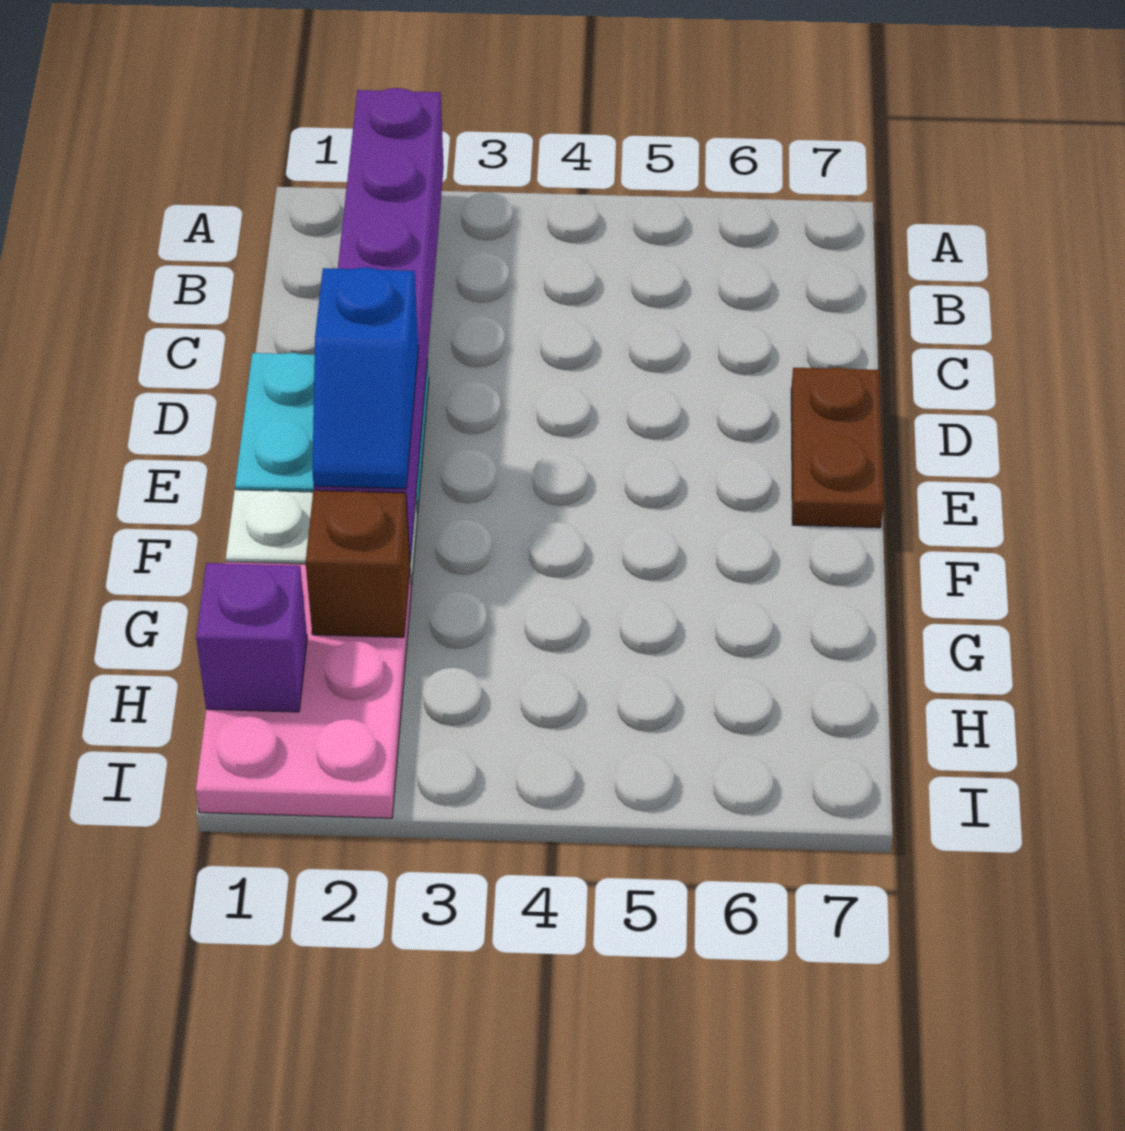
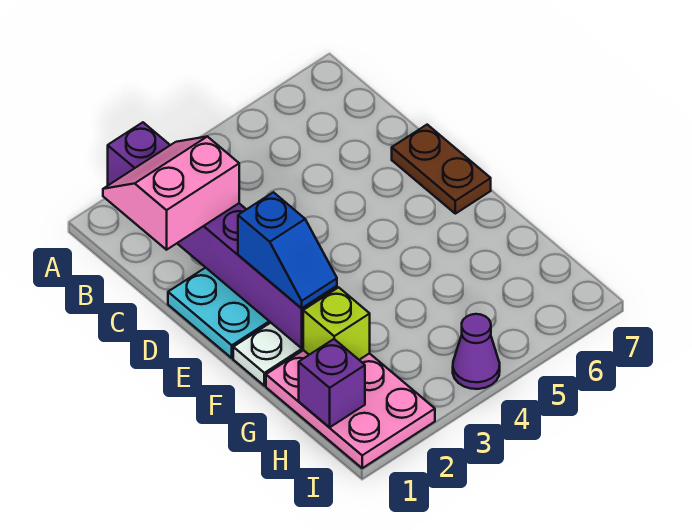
none -> pink slope B1:C2 level 3 top C
brown brick G2 level 2 -> lime brick G2 level 2
none -> purple cone I4 level 1

